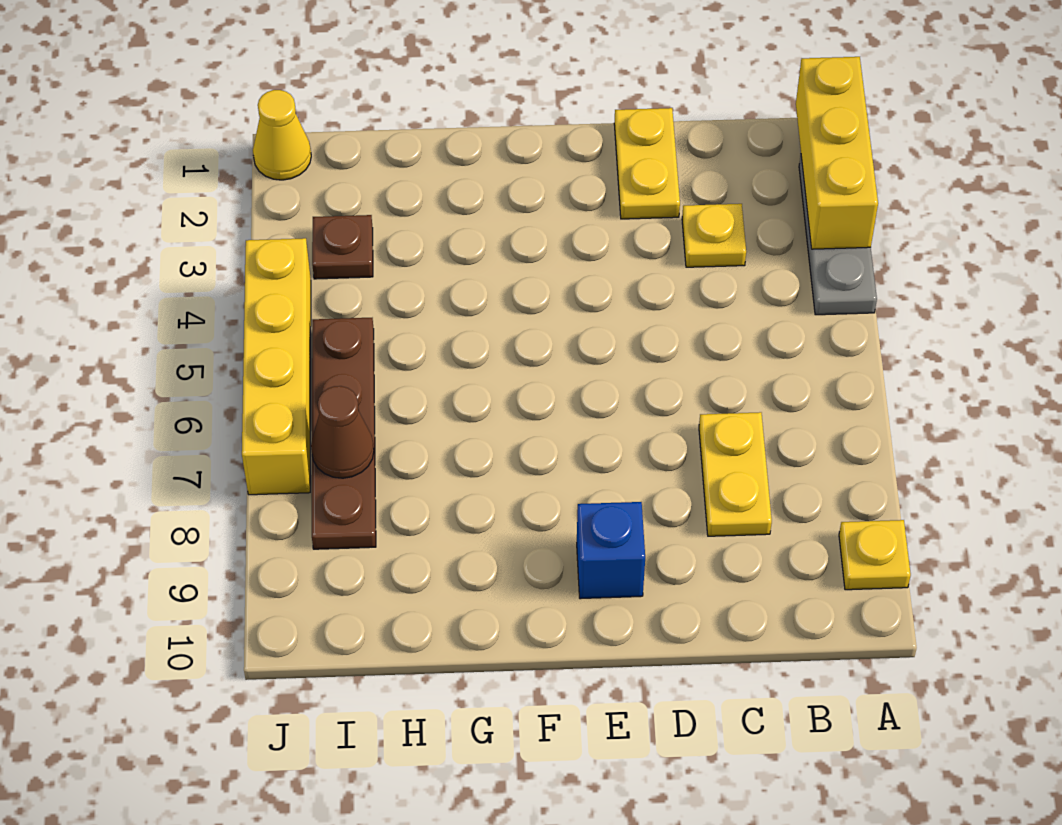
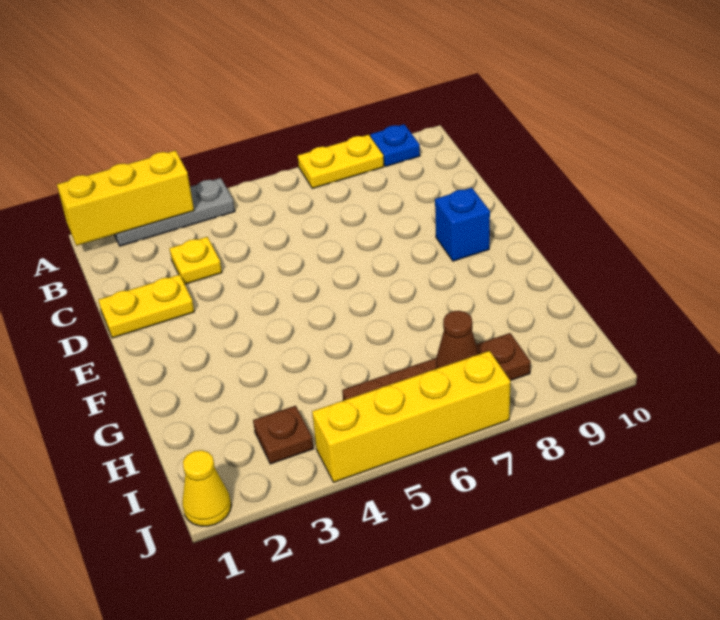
yellow plate A9 level 1 -> blue plate A9 level 1
yellow plate C7:C8 level 1 -> yellow plate A7:A8 level 1

